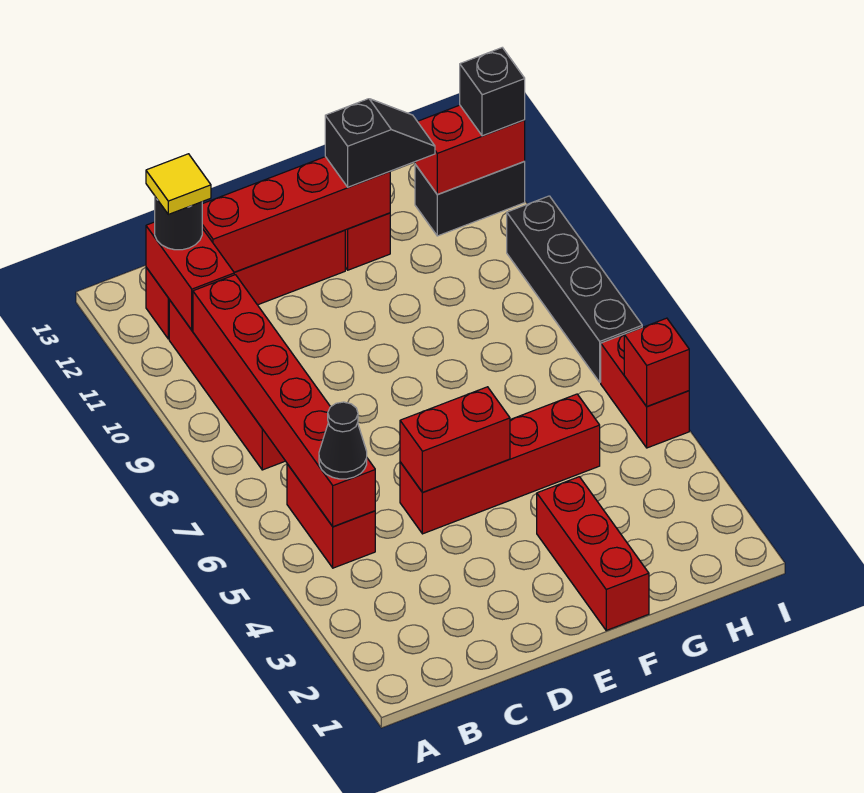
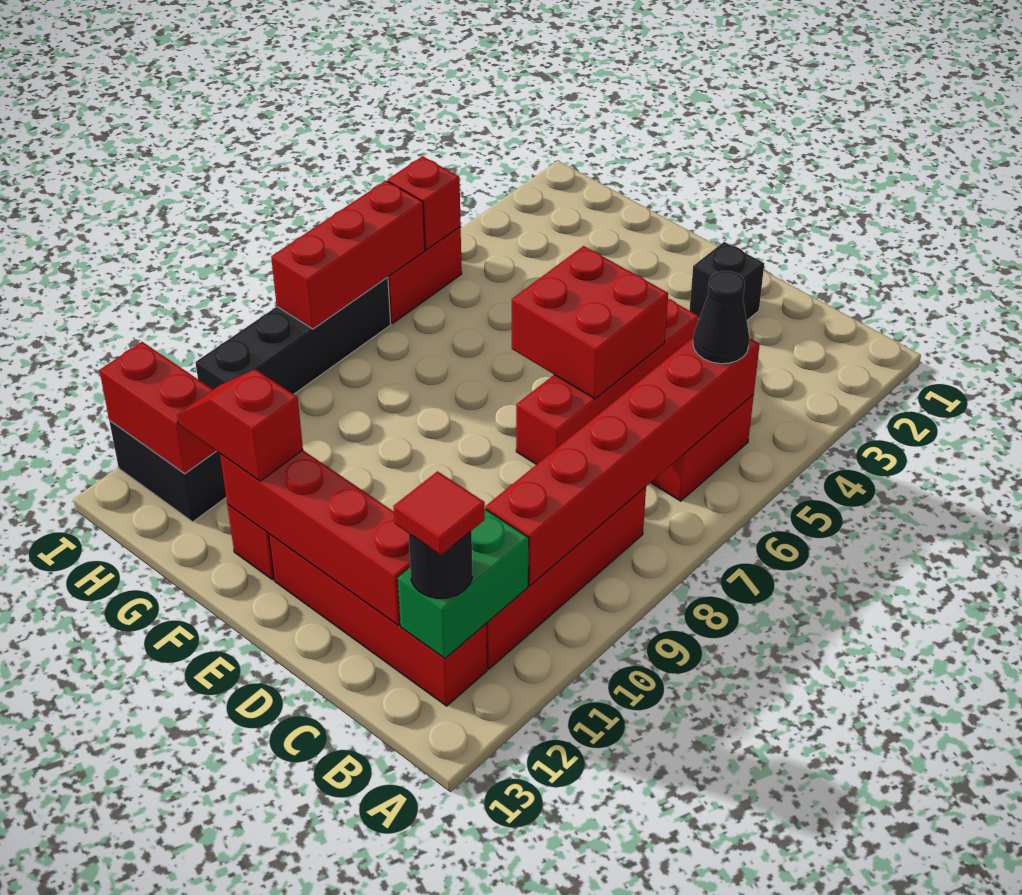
red brick B11:B12 level 2 -> green brick B11:B12 level 2
yellow tile B12 level 4 -> red tile B12 level 4
red brick D5:G5 level 1 -> red brick D4:D7 level 1
red brick D5:E5 level 2 -> red brick D5:E6 level 2
red brick F1:F3 level 1 -> red brick I6:I8 level 2
black slope F12:G12 level 3 top F -> red slope F12:G12 level 3 top F
black brick I12 level 3 -> black brick D2 level 1

